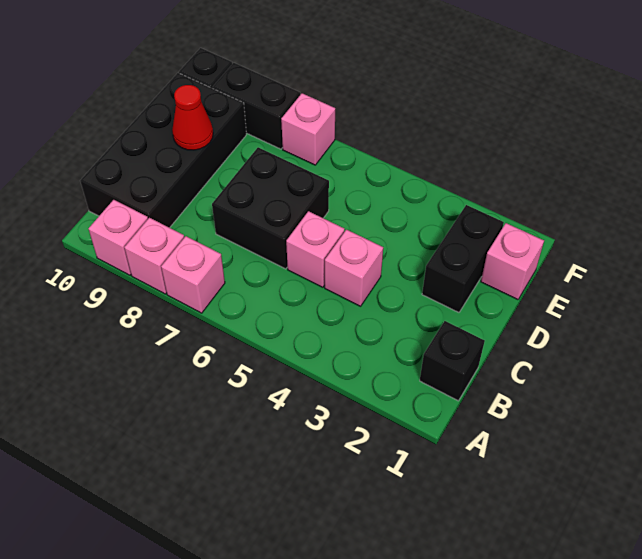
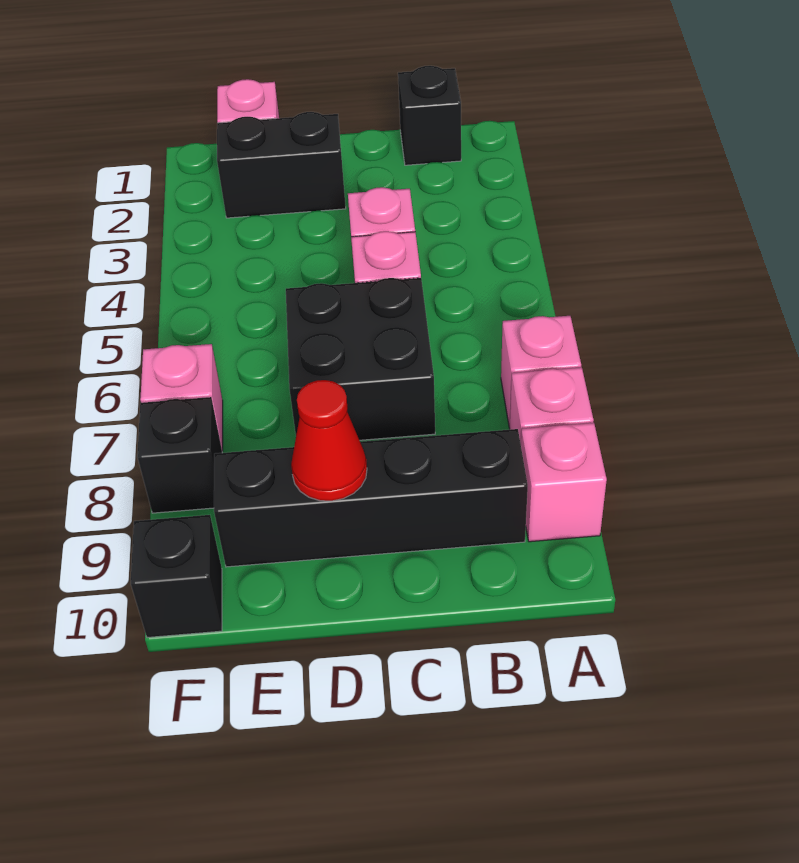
black brick B9:E10 level 1 -> black brick B9:E9 level 1
black brick F8:F9 level 1 -> black brick F8 level 1

